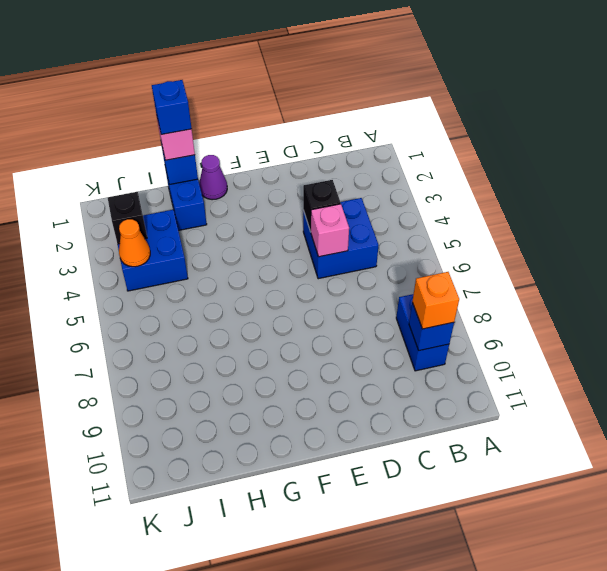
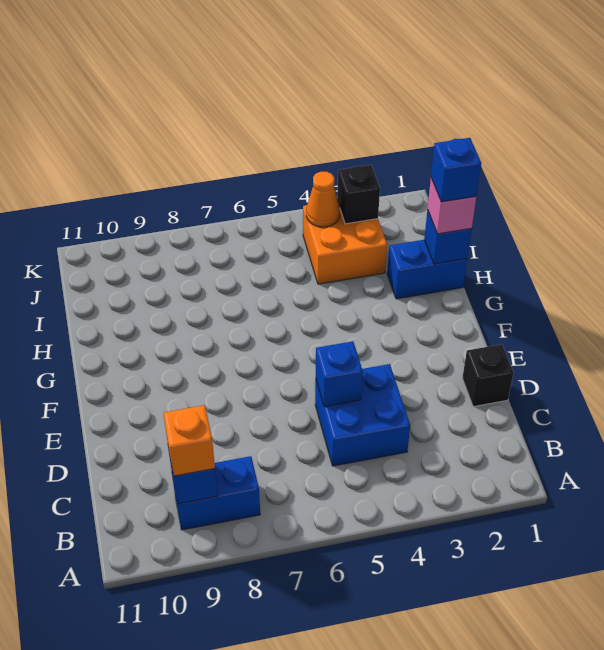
black brick D4 level 2 -> black brick D1 level 1
pink brick D5 level 2 -> blue brick D5 level 2
purple cone G1 level 1 -> none
blue brick I3:J4 level 1 -> orange brick I3:J4 level 1

